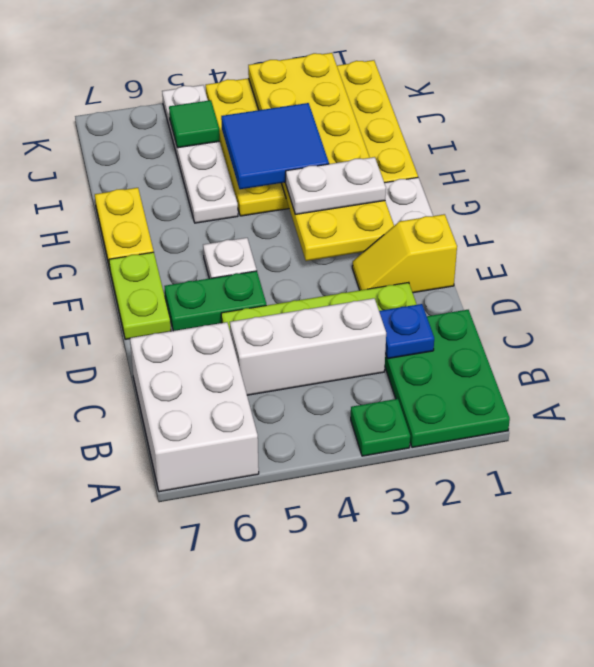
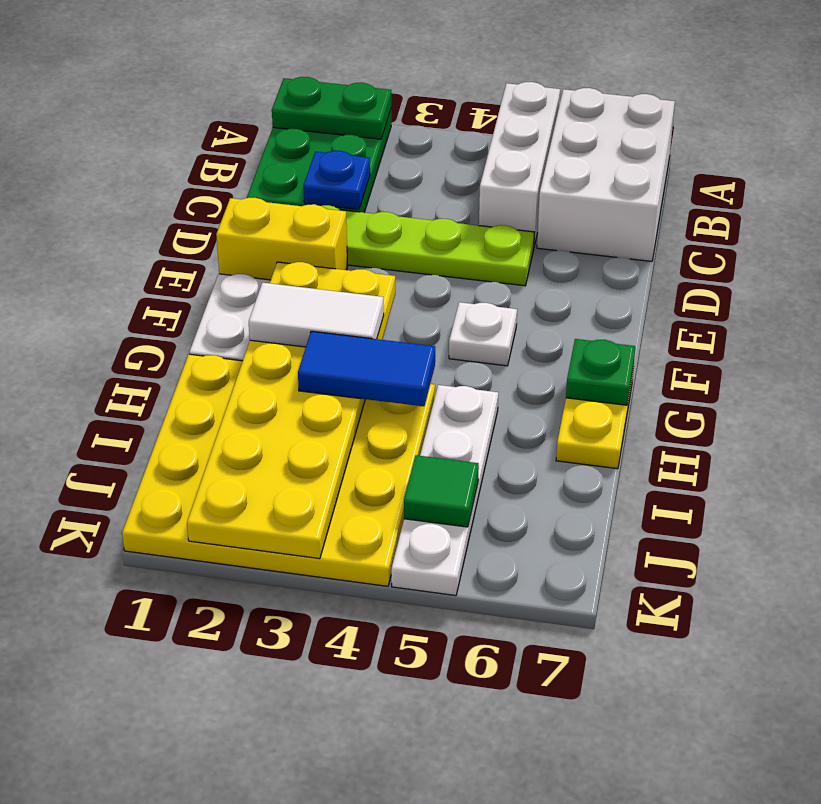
green plate A3 level 1 -> green plate G7 level 2
white brick C3:C5 level 1 -> white brick A5:C5 level 1
yellow slope E1:E2 level 1 top 1 -> yellow brick E1:E2 level 1
green plate E5:E6 level 1 -> green plate A1:A2 level 2
lime plate E7:F7 level 1 -> none
white plate G2:G3 level 3 -> white tile G2:G3 level 3
blue tile H3:I4 level 3 -> blue tile H3:H4 level 3

